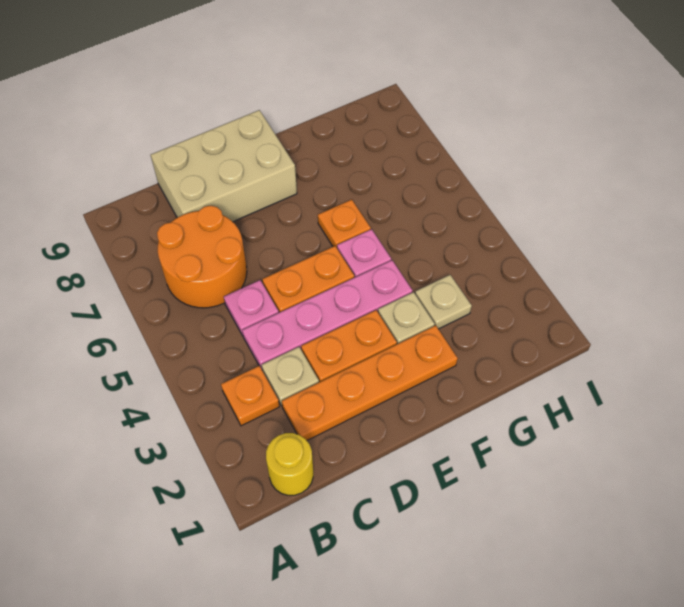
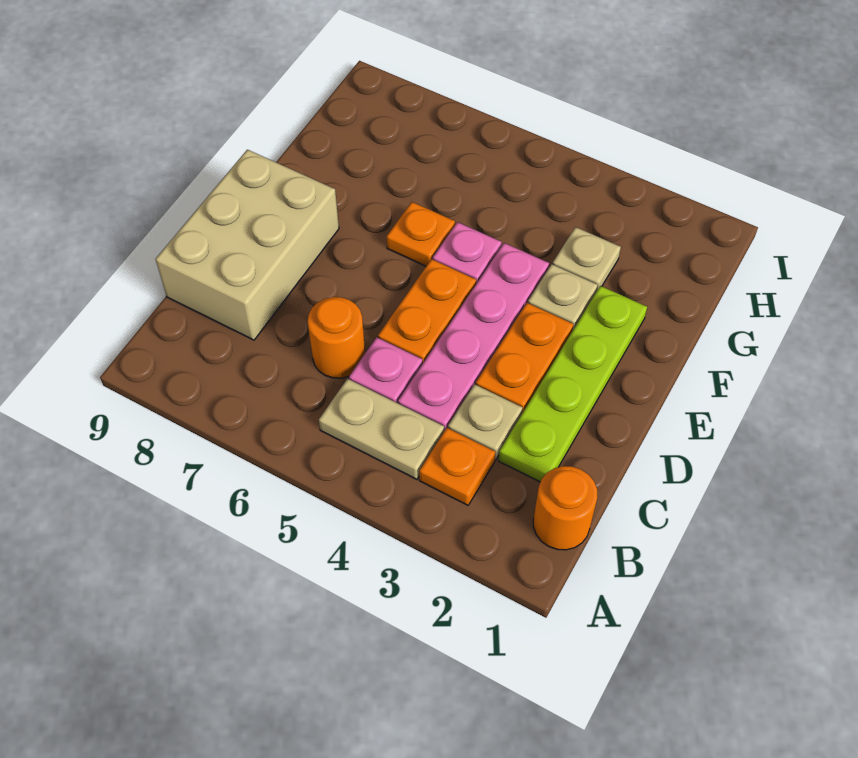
yellow round brick B1 level 1 -> orange round brick B1 level 1
none -> tan plate B4:B5 level 1
orange round brick B6:C7 level 1 -> orange round brick C6 level 1
orange plate C2:F2 level 1 -> lime plate C2:F2 level 1

